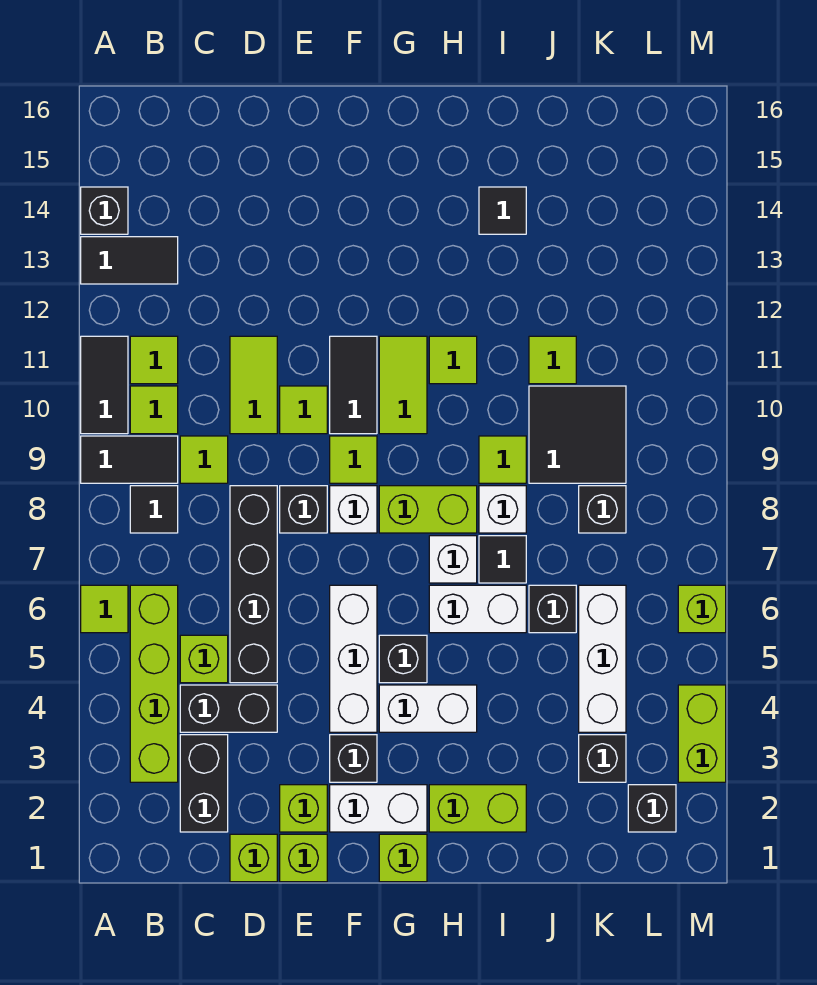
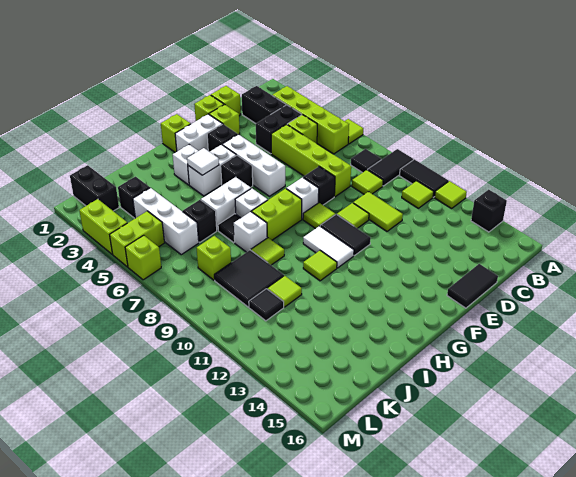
black tile A13:B13 level 1 -> black tile D16:E16 level 1
lime tile B10 level 1 -> lime tile A12 level 1
black brick D5:D8 level 1 -> lime brick D5:D8 level 1
lime tile G10:G11 level 1 -> white tile G10:G11 level 1
lime brick H2:I2 level 1 -> lime brick L5:M5 level 1
none -> white brick H3 level 1
none -> white tile H4 level 2
black tile I14 level 1 -> black tile K11 level 1
black brick K8 level 1 -> lime brick K8 level 1
black brick L2 level 1 -> black brick L1:L2 level 1

